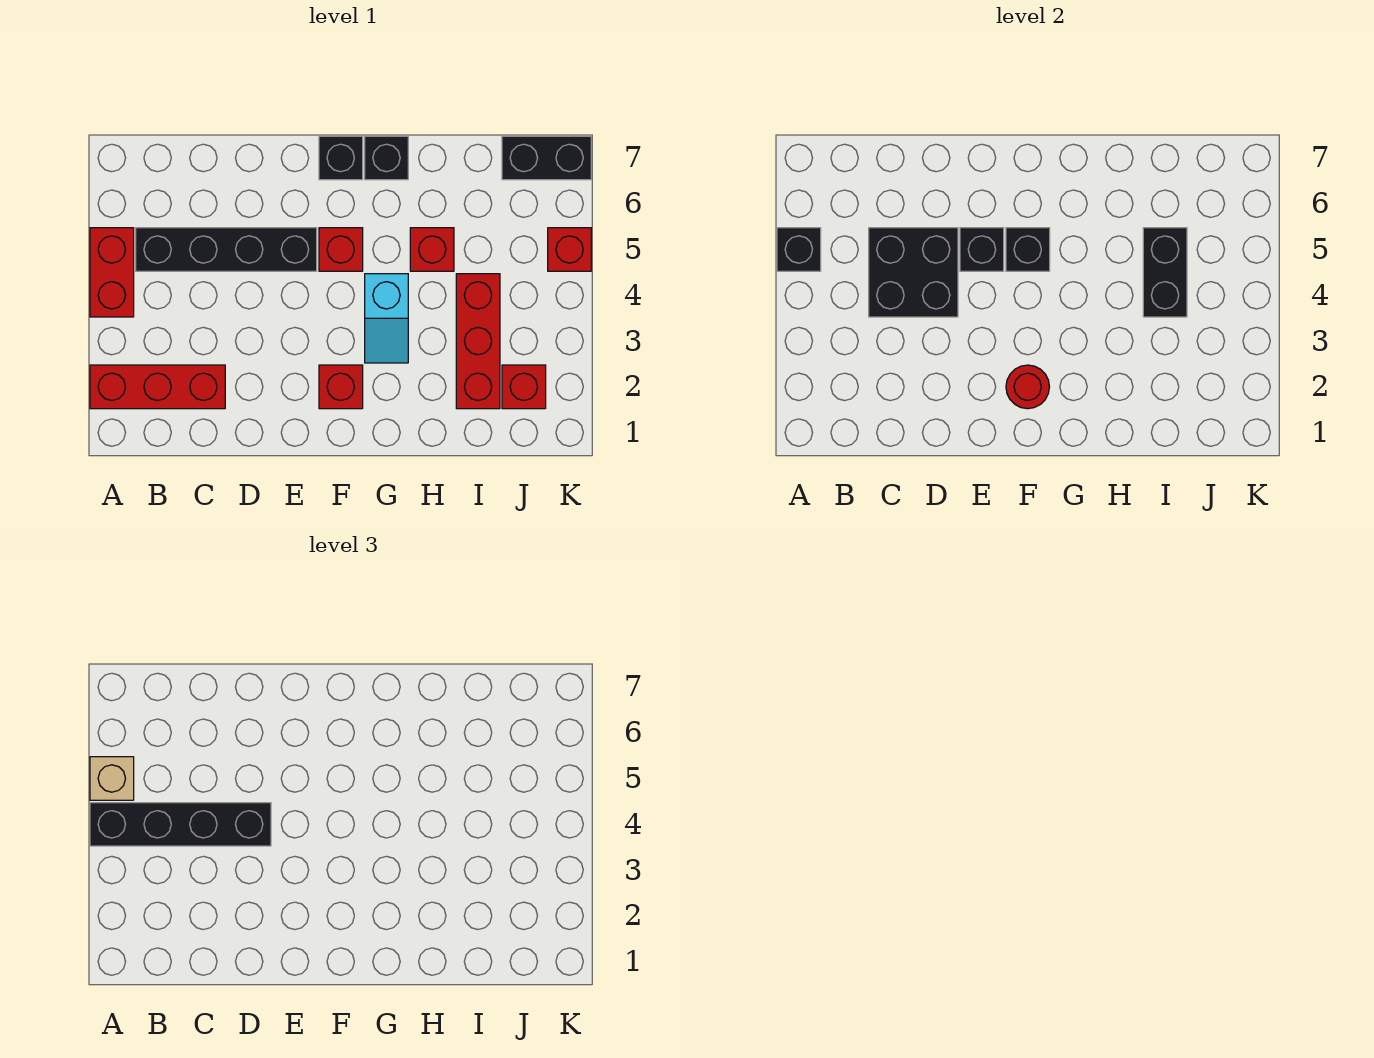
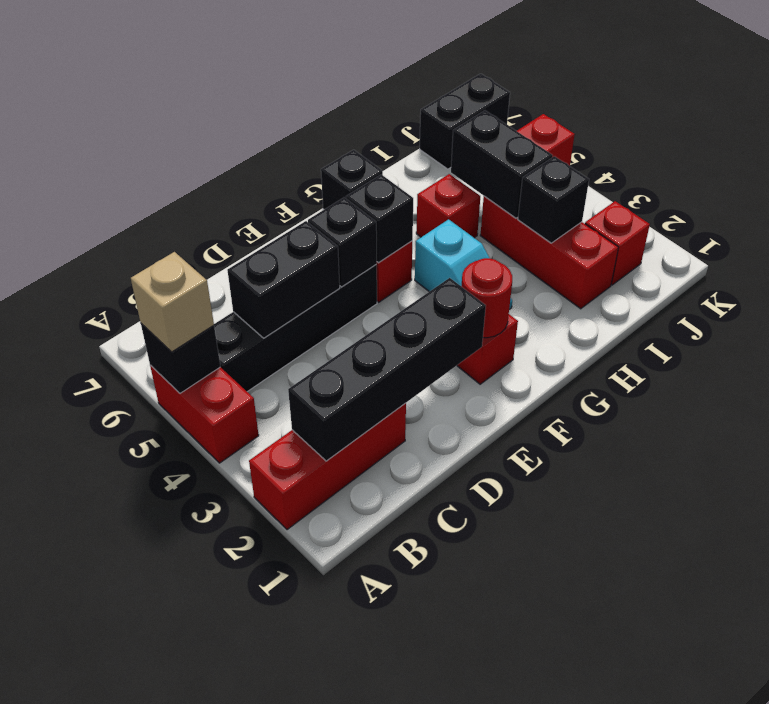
black brick A4:D4 level 3 -> black brick B2:E2 level 2
black brick C4:D5 level 2 -> black brick C5:D5 level 2
black brick F7 level 1 -> black brick I3 level 2

